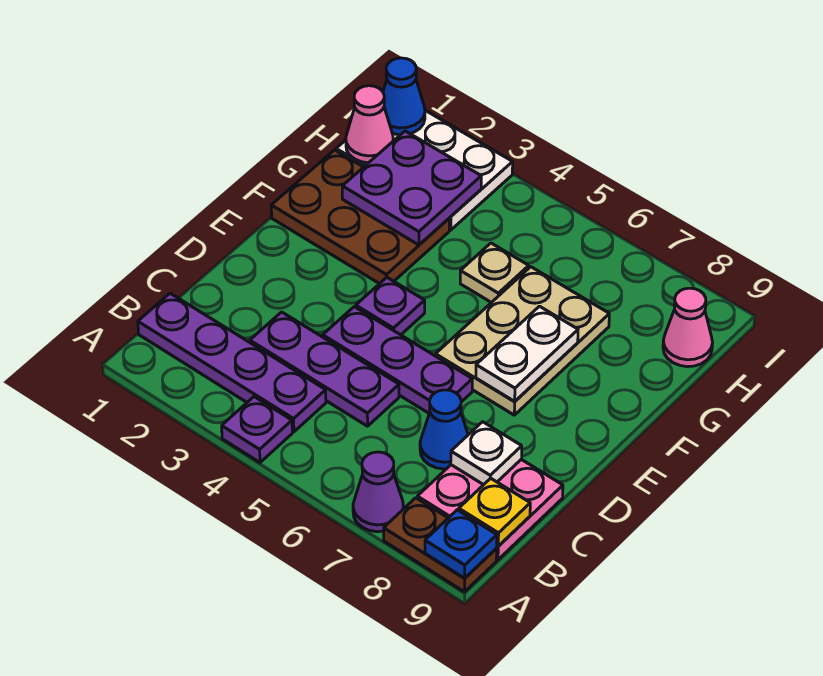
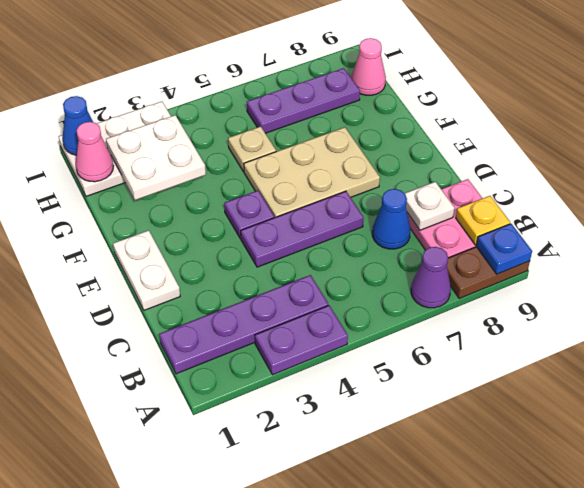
purple plate A4 level 1 -> purple plate A3:A4 level 1
purple plate C3:C5 level 1 -> purple plate H6:H8 level 1
tan plate E6:G7 level 1 -> tan plate E5:F7 level 1
white plate E7:F7 level 2 -> white plate D1:E1 level 1
brown plate F1:G3 level 1 -> none
purple plate G2:H3 level 2 -> white plate G2:H3 level 2

